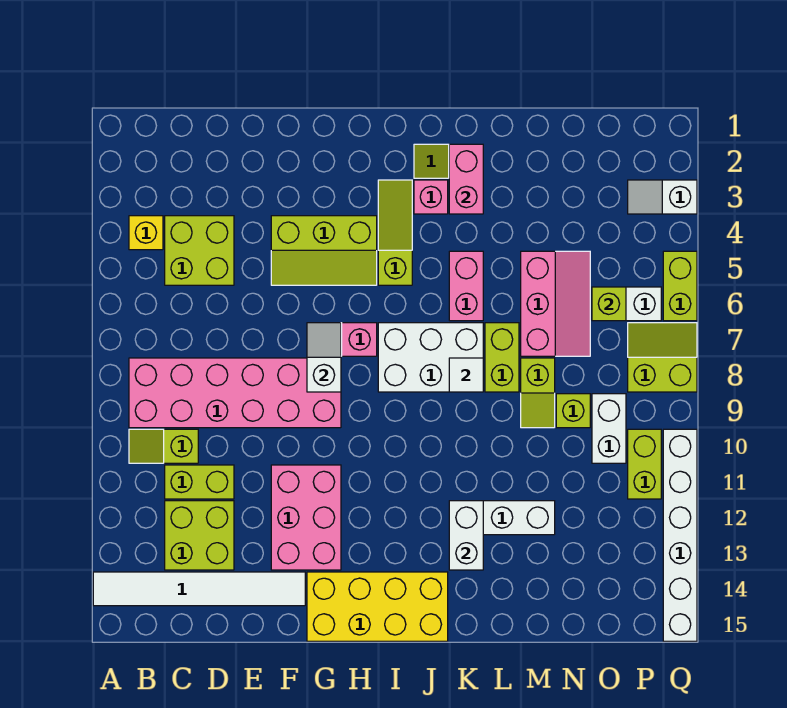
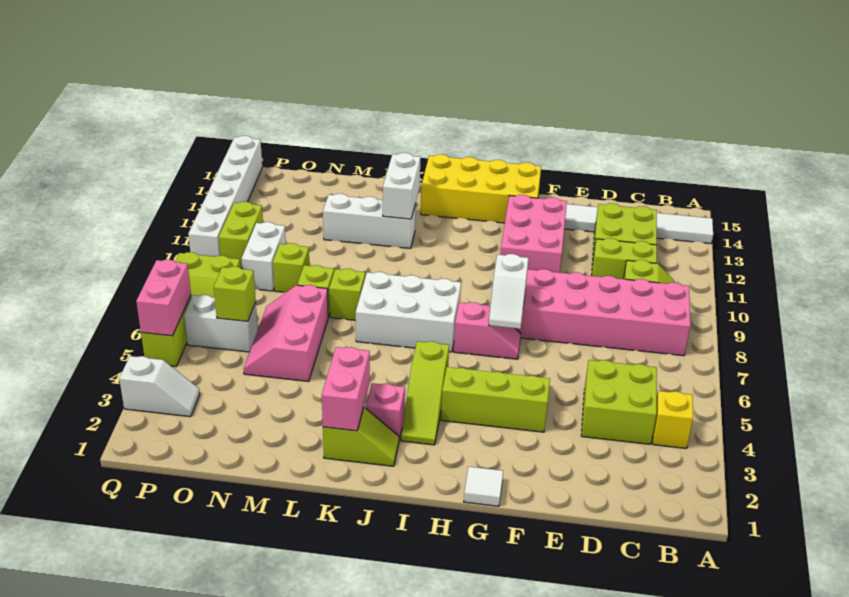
pink brick K5:K6 level 1 -> pink brick Q5:Q6 level 2
white tile K8 level 2 -> white tile G1 level 1
lime brick L7:L8 level 1 -> lime brick L8 level 1

